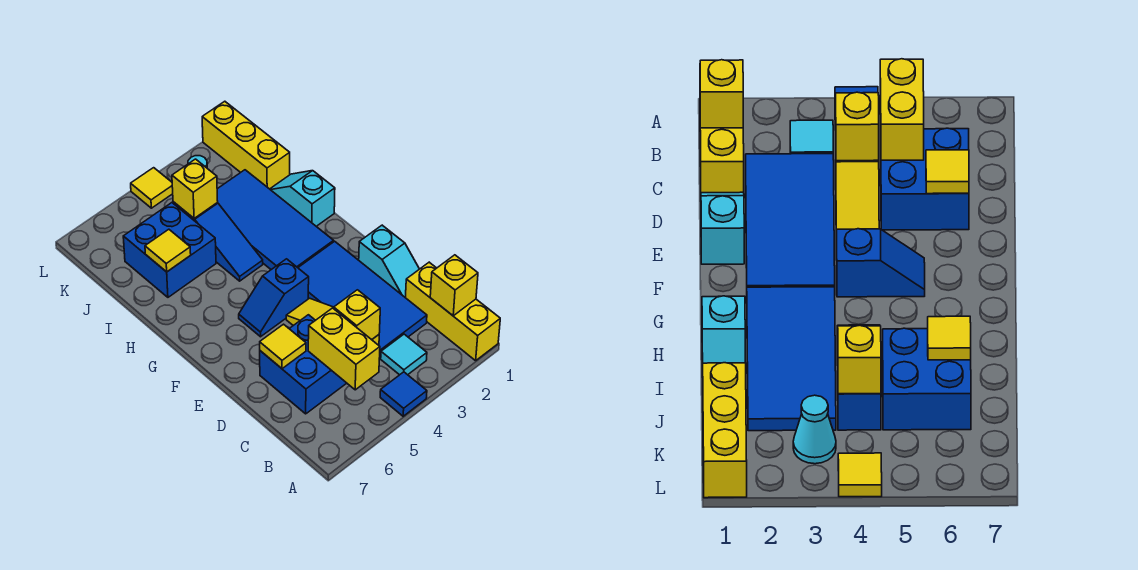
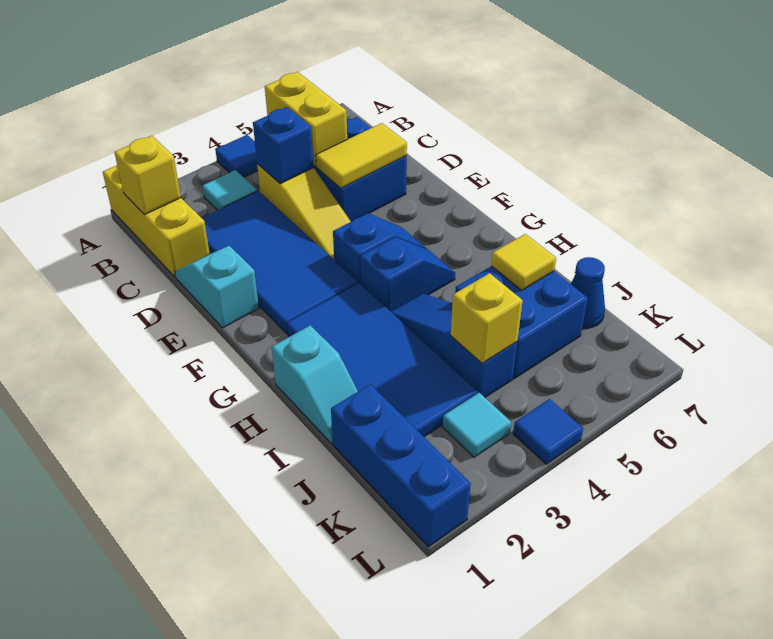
yellow brick C4 level 2 -> blue brick C4 level 2
yellow tile D6 level 2 -> yellow tile D5:D6 level 2
none -> blue slope G4:G5 level 1 top 4
yellow brick J1:L1 level 1 -> blue brick J1:L1 level 1
none -> blue cone J7 level 1
cyan cone K3 level 1 -> cyan tile K3 level 1
yellow tile L4 level 1 -> blue tile L4 level 1

